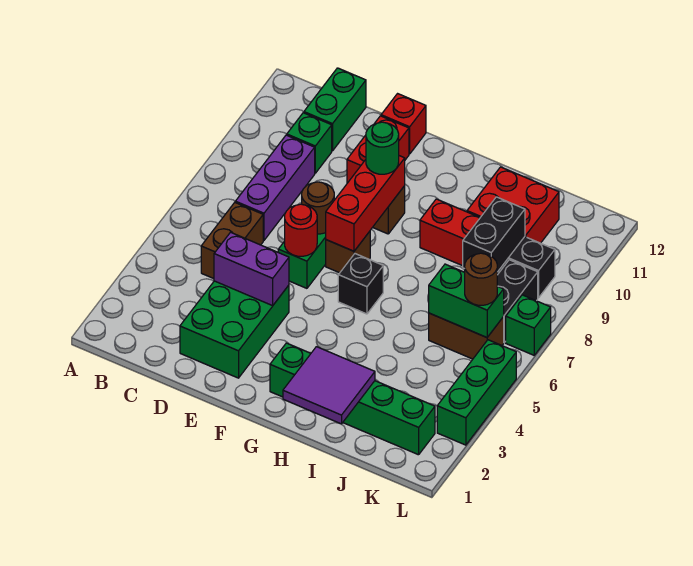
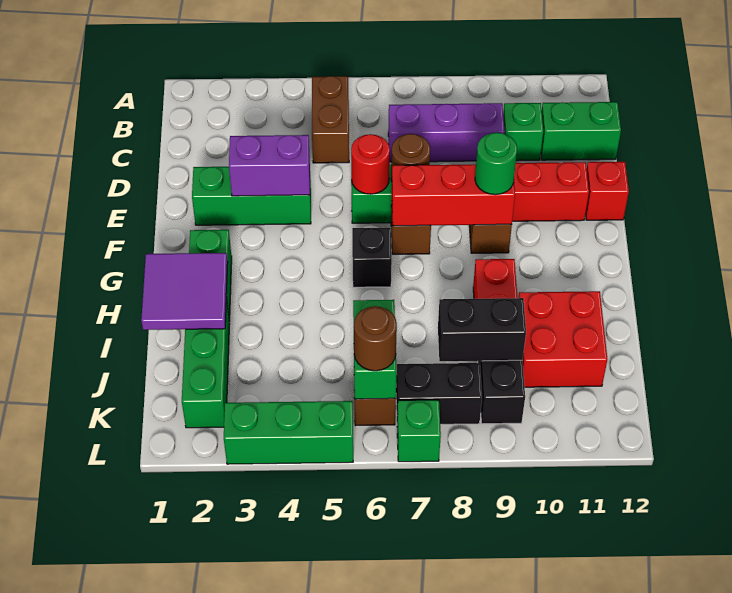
brown brick C5:C6 level 1 -> brown brick B5:C5 level 1
green brick D2:E4 level 1 -> green brick E2:E4 level 1
purple brick D4:E4 level 2 -> purple brick E3:E4 level 2

